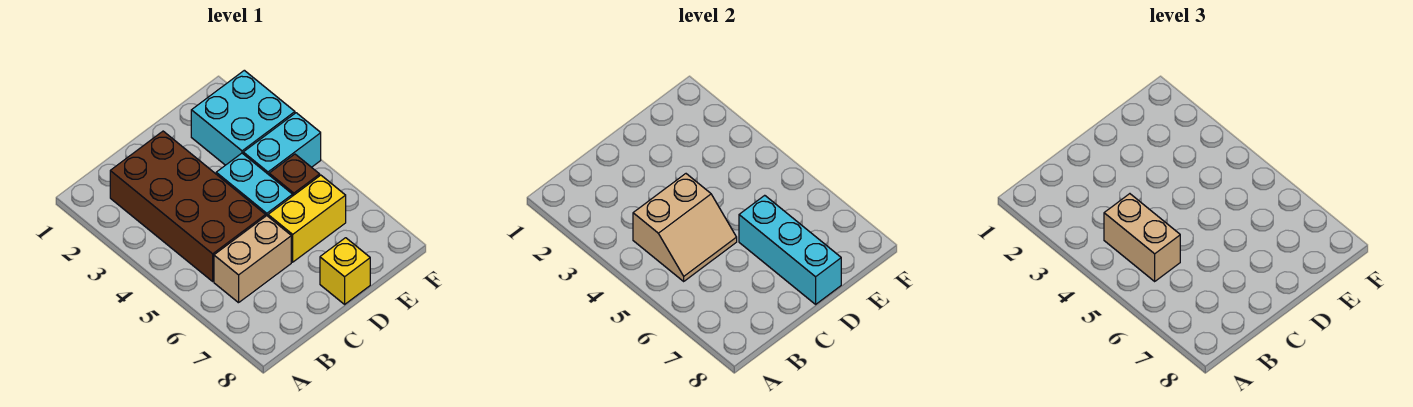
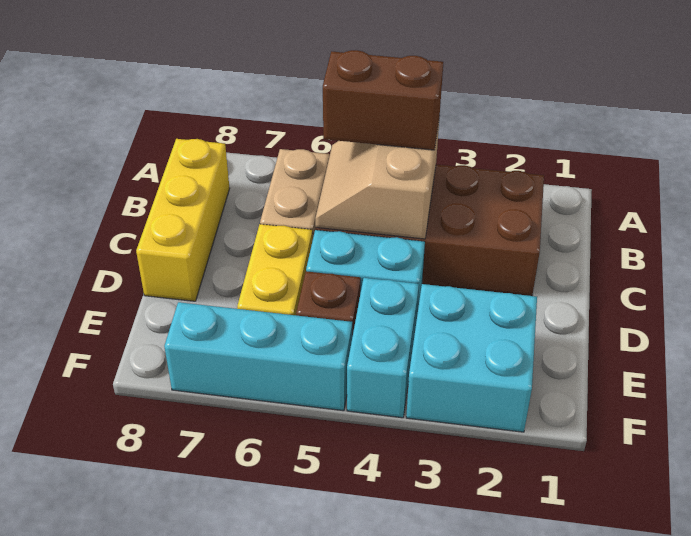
tan brick B4:B5 level 3 -> brown brick B4:B5 level 3
cyan brick D6:D8 level 2 -> cyan brick F5:F7 level 1
yellow brick D8 level 1 -> yellow brick B8:D8 level 1

